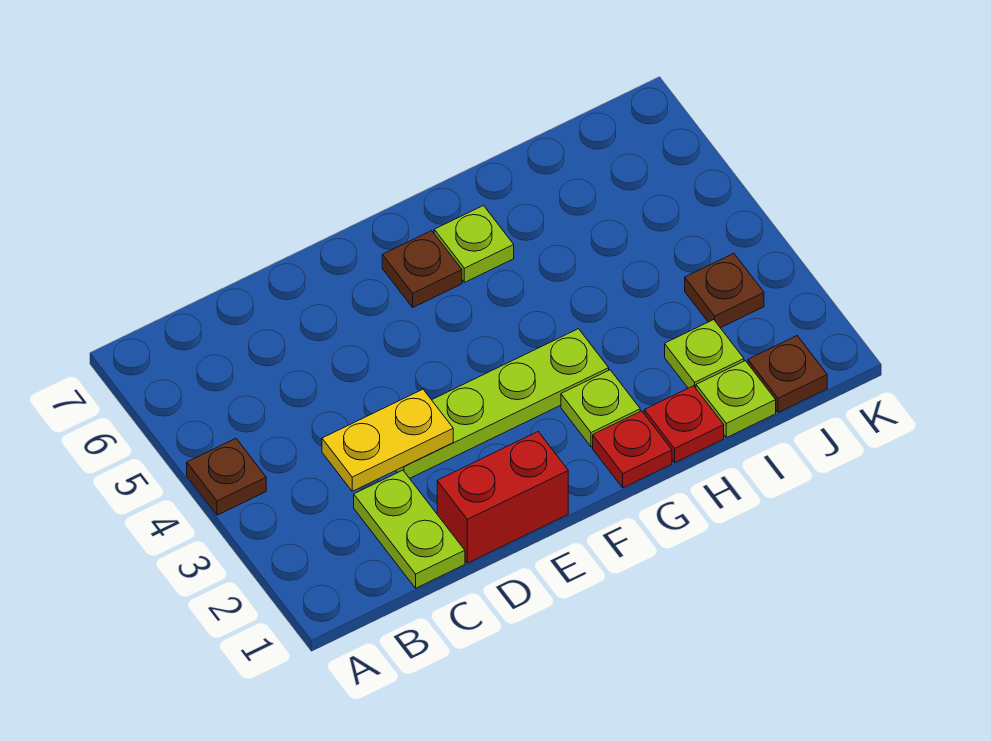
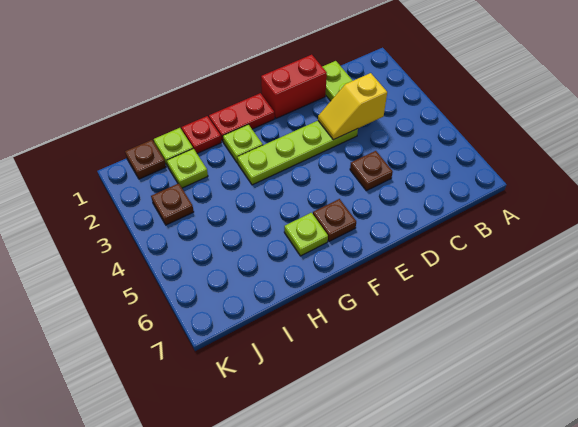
brown plate A4 level 1 -> brown plate D5 level 1
yellow plate C3:D3 level 2 -> yellow slope C3:D3 level 2 top C
red plate G1 level 1 -> red plate F1:G1 level 1

